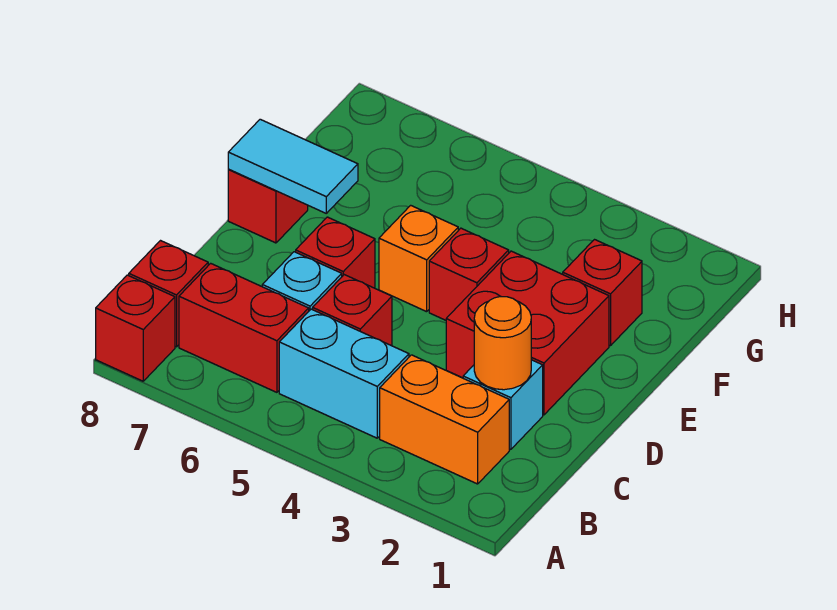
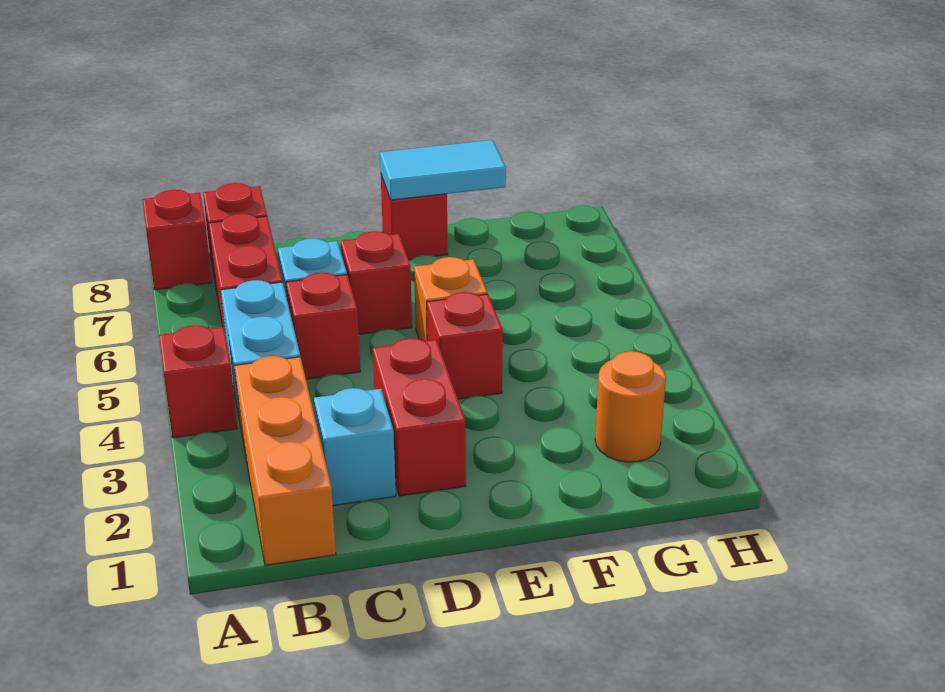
orange brick B2:B3 level 1 -> orange brick B1:B3 level 1
orange round brick C2 level 2 -> orange round brick G2 level 1
red brick D2:E3 level 1 -> red brick D2:D3 level 1
cyan tile E7:E8 level 2 -> cyan tile E8:F8 level 2
red brick F2 level 1 -> red brick A4 level 1

